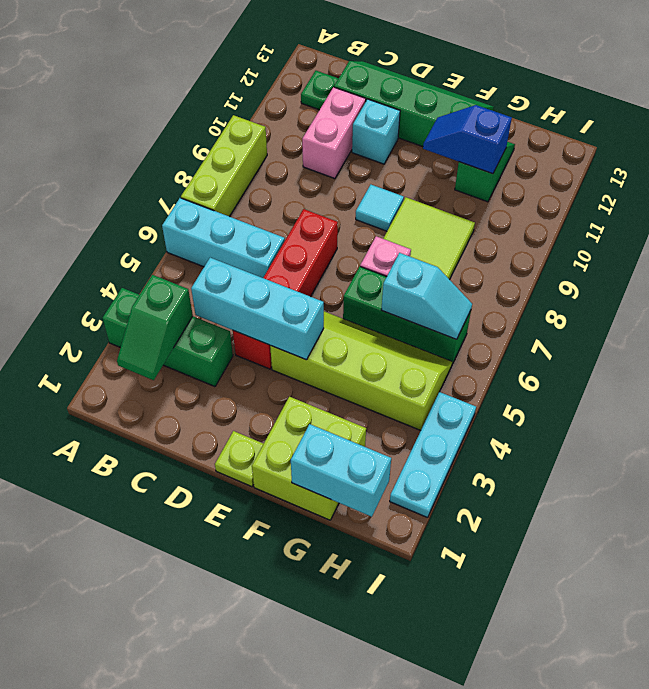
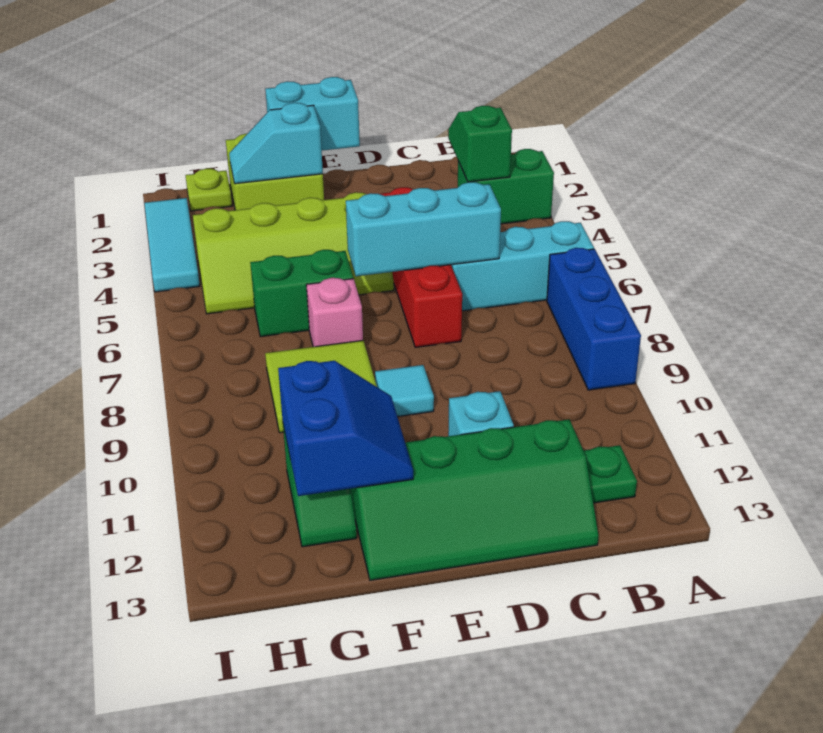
green brick A3:C3 level 1 -> green brick A3:B3 level 1
lime brick A7:A9 level 1 -> blue brick A7:A9 level 1
cyan brick C4:E4 level 2 -> cyan brick C6:E6 level 2
pink brick C10:C11 level 1 -> none
lime plate E1 level 1 -> lime plate H1 level 1
green brick F6:H6 level 1 -> green brick F6:G6 level 1
blue slope F11:G11 level 2 top G -> blue slope F11:G12 level 2 top G
cyan brick G1:H1 level 2 -> cyan brick E1:F1 level 2
cyan slope G6:H6 level 2 top G -> cyan slope F2:G2 level 2 top F
cyan plate I2:I4 level 1 -> cyan tile I2:I4 level 1

